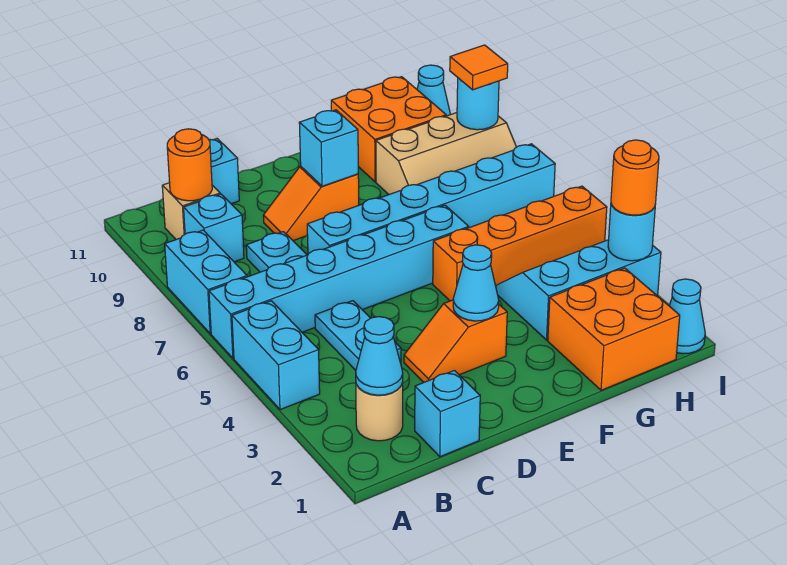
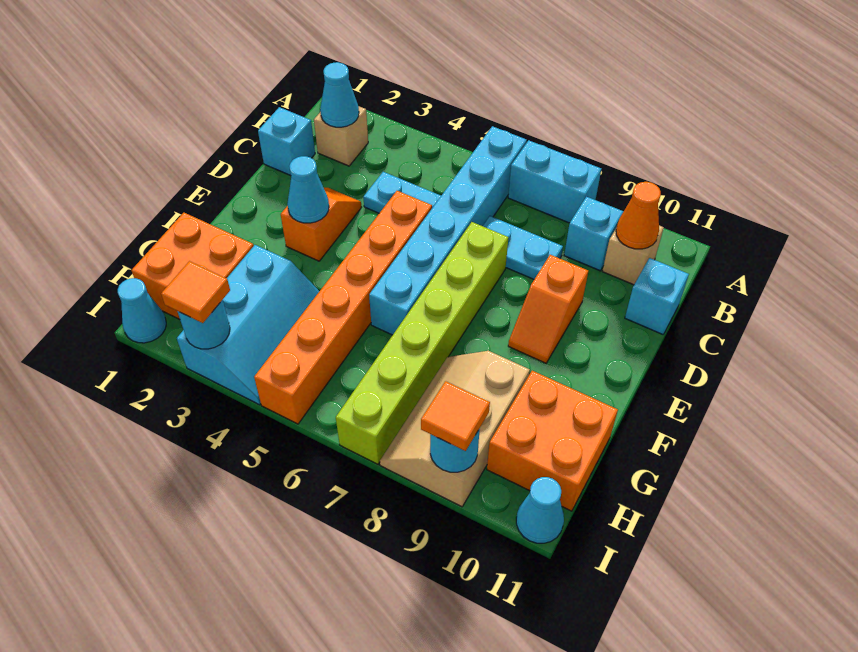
cyan brick A4:A5 level 1 -> none
tan round brick B2 level 1 -> tan brick B2 level 1
orange round brick B10 level 2 -> orange cone B10 level 2
cyan brick D7:I7 level 1 -> lime brick D7:I7 level 1
orange slope D9:E9 level 1 top E -> orange slope D9:E9 level 1 top D
cyan brick E9 level 2 -> none
orange brick F5:I5 level 1 -> orange brick D5:I5 level 1
orange round brick I3 level 3 -> orange tile I3 level 3

